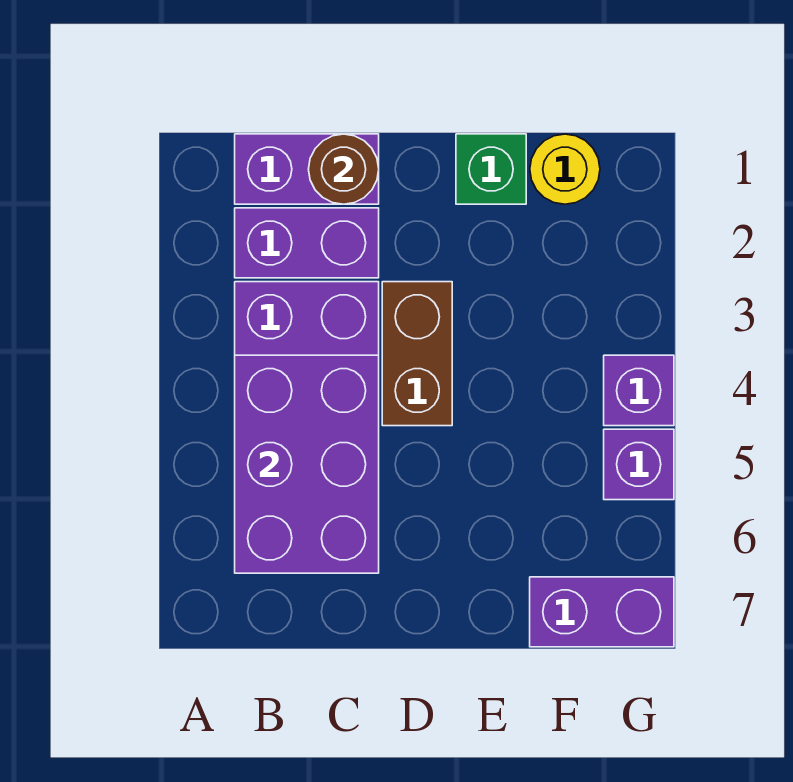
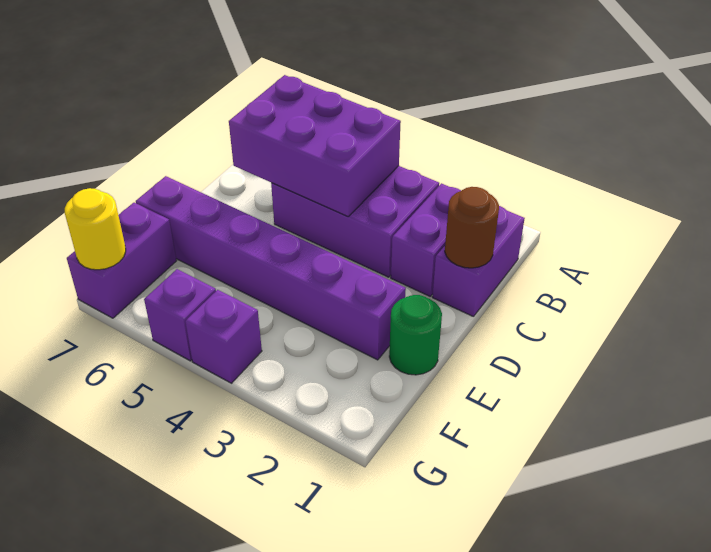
brown brick D3:D4 level 1 -> none
green brick E1 level 1 -> green round brick E1 level 1
none -> purple brick E2:E7 level 1
yellow round brick F1 level 1 -> yellow round brick G7 level 2

